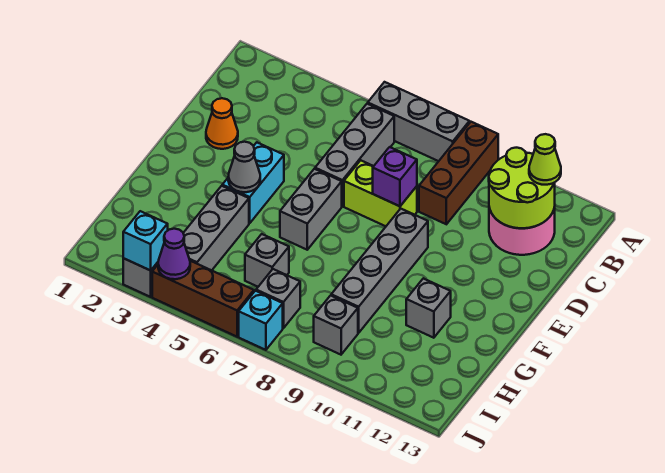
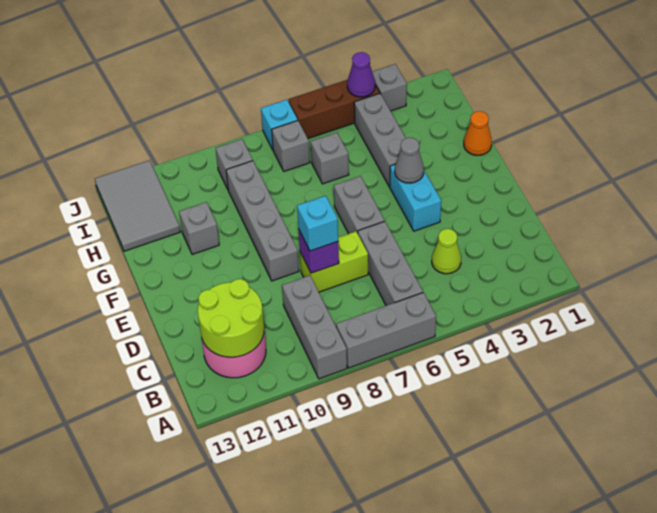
brown brick A9:C9 level 1 -> grey brick A9:C9 level 1
lime cone B12 level 3 -> lime cone C4 level 1
orange cone D2 level 1 -> orange cone G1 level 1
none -> grey tile H12:J13 level 1
cyan brick J3 level 2 -> cyan brick D8 level 3

